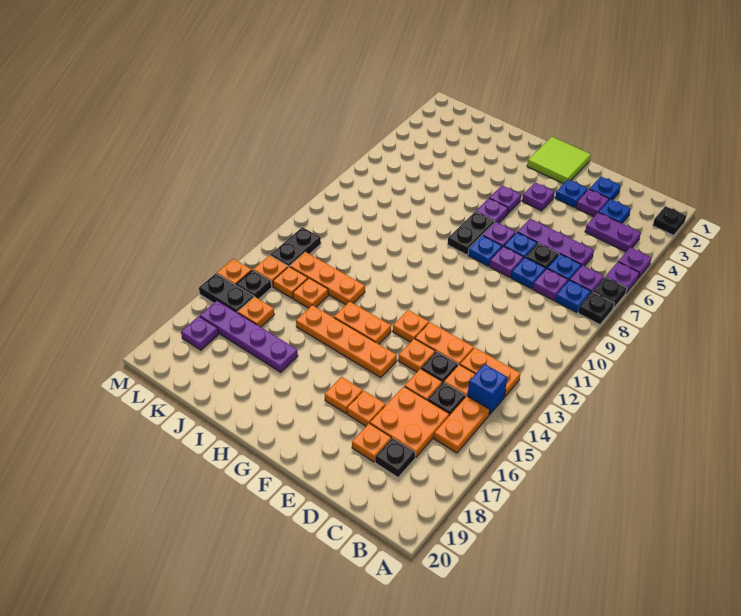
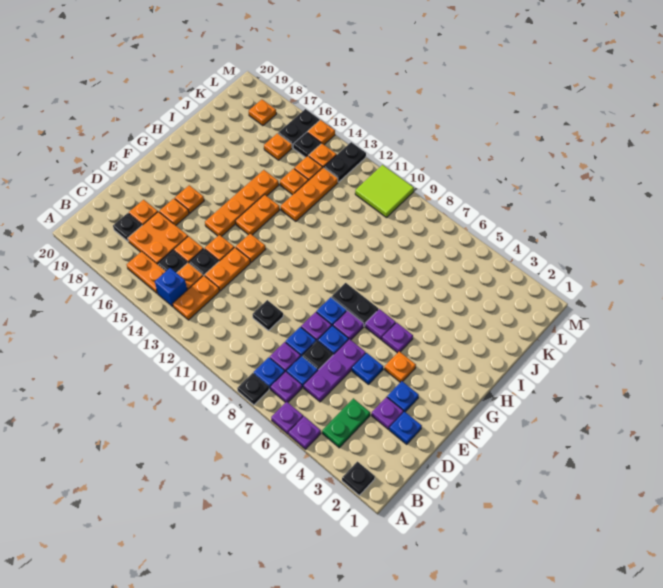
black plate A7 level 1 -> black plate D10 level 1
purple plate B4:C4 level 1 -> green plate B4:C4 level 1
blue plate C3 level 1 -> blue plate E5 level 1
lime tile F1:G2 level 1 -> lime tile L10:M11 level 1
purple plate F4 level 1 -> orange plate F4 level 1
purple plate I17:L17 level 1 -> none
black plate L12:L13 level 1 -> black plate L13:M13 level 1
purple plate L18 level 1 -> orange plate L18 level 1

